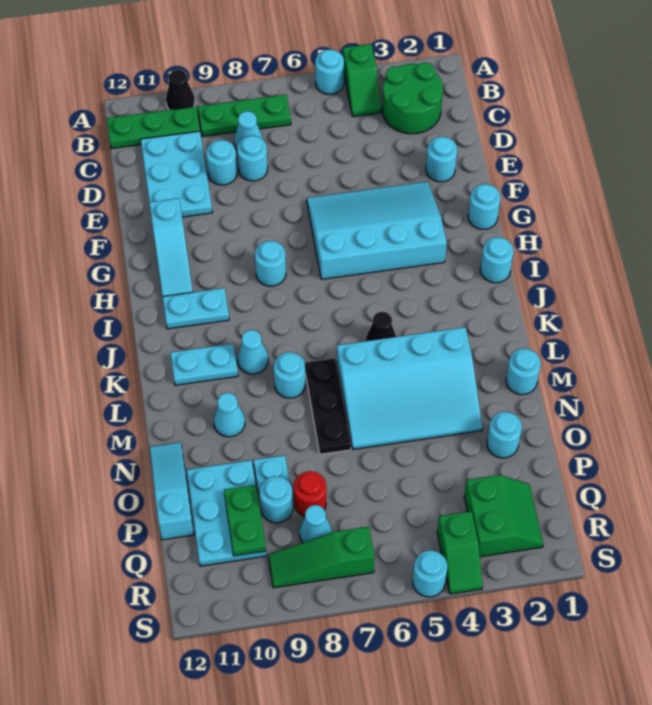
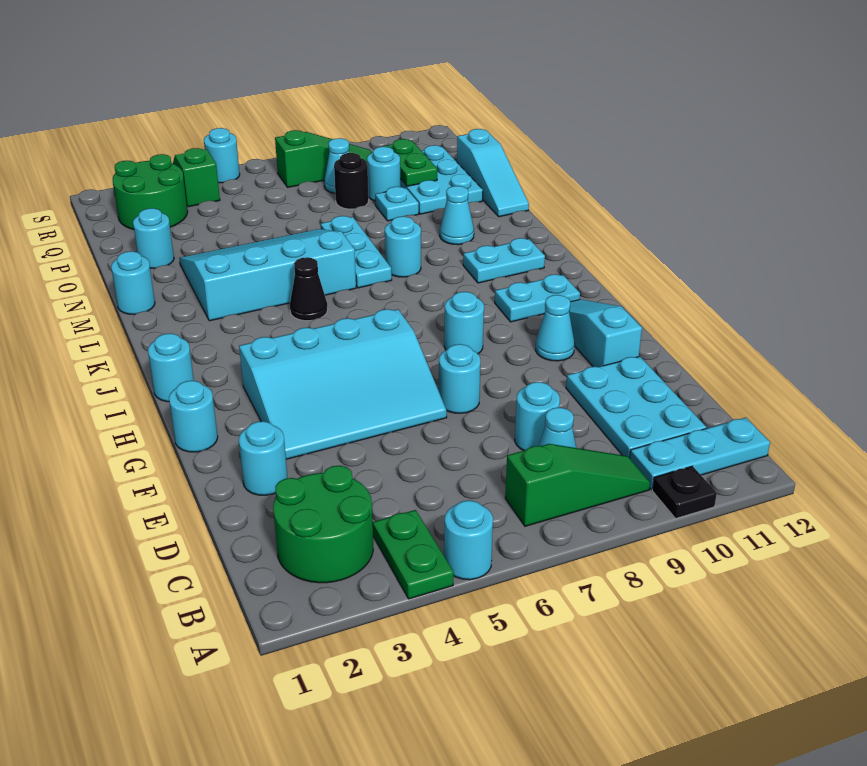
green slope A4:B4 level 1 top A -> green plate A4:B4 level 1
black cone A10 level 1 -> black plate A10 level 1
green plate B7:B9 level 1 -> green slope B7:B9 level 1 top 7
green plate B10:B12 level 1 -> cyan plate B10:B12 level 1
cyan round brick D9 level 1 -> cyan round brick F7 level 1
cyan cone K9 level 1 -> cyan cone G10 level 1
black plate L7:N7 level 1 -> cyan plate L7:N7 level 1
red round brick P8 level 1 -> black round brick P8 level 1
green slope Q2:R3 level 1 top 3 -> green round brick Q2:R3 level 1

